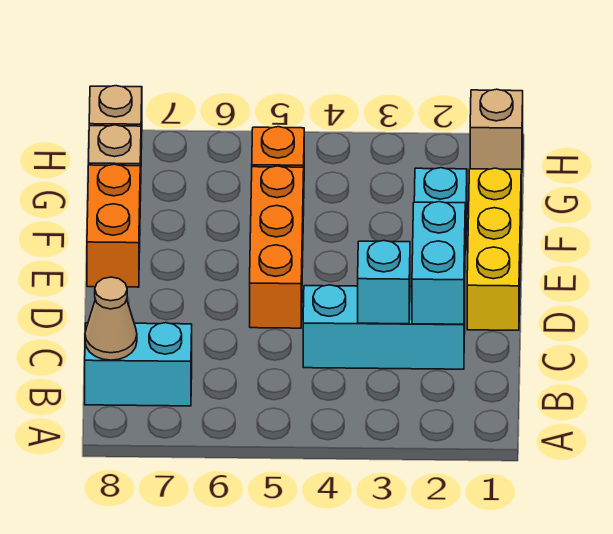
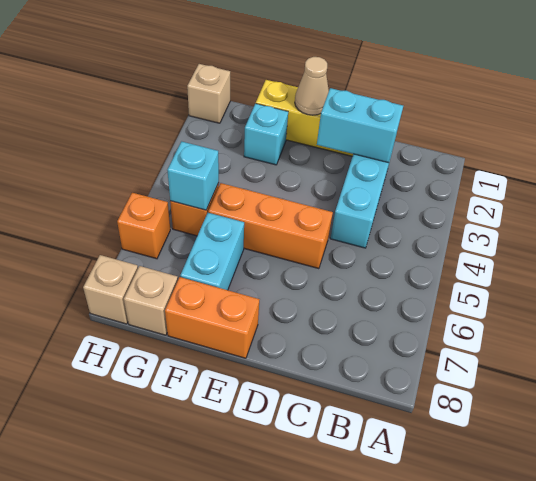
cyan brick B7:B8 level 1 -> cyan brick F6:F7 level 1
tan cone B8 level 2 -> tan cone E1 level 2
cyan brick C3 level 2 -> cyan brick G5 level 2
none -> orange brick H6 level 1

